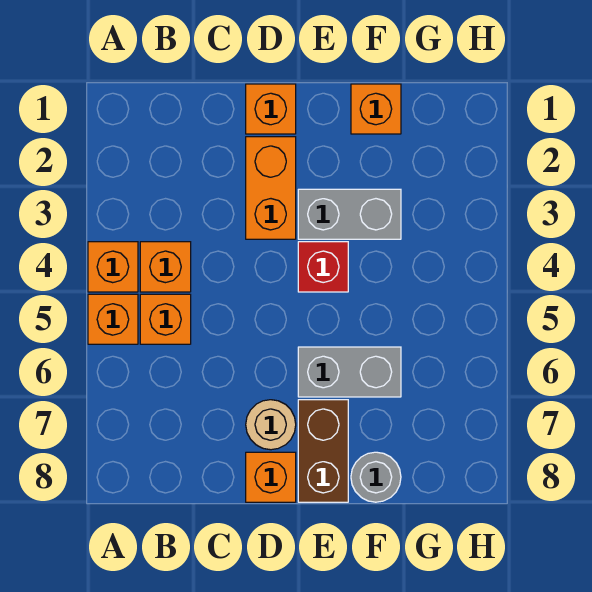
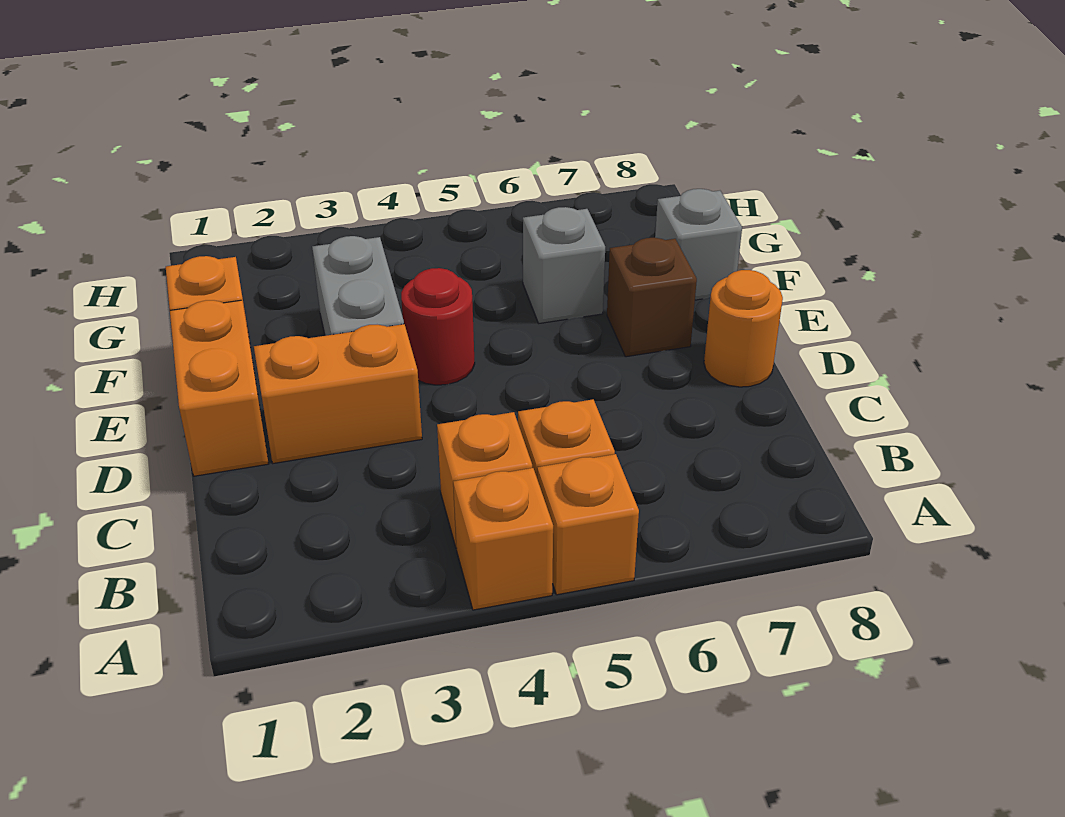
orange brick D1 level 1 -> orange brick D1:E1 level 1
tan round brick D7 level 1 -> none
orange brick D8 level 1 -> orange round brick D8 level 1
red brick E4 level 1 -> red round brick E4 level 1
grey brick E6:F6 level 1 -> grey brick F6 level 1
brown brick E7:E8 level 1 -> brown brick E7 level 1
grey round brick F8 level 1 -> grey brick F8 level 1

